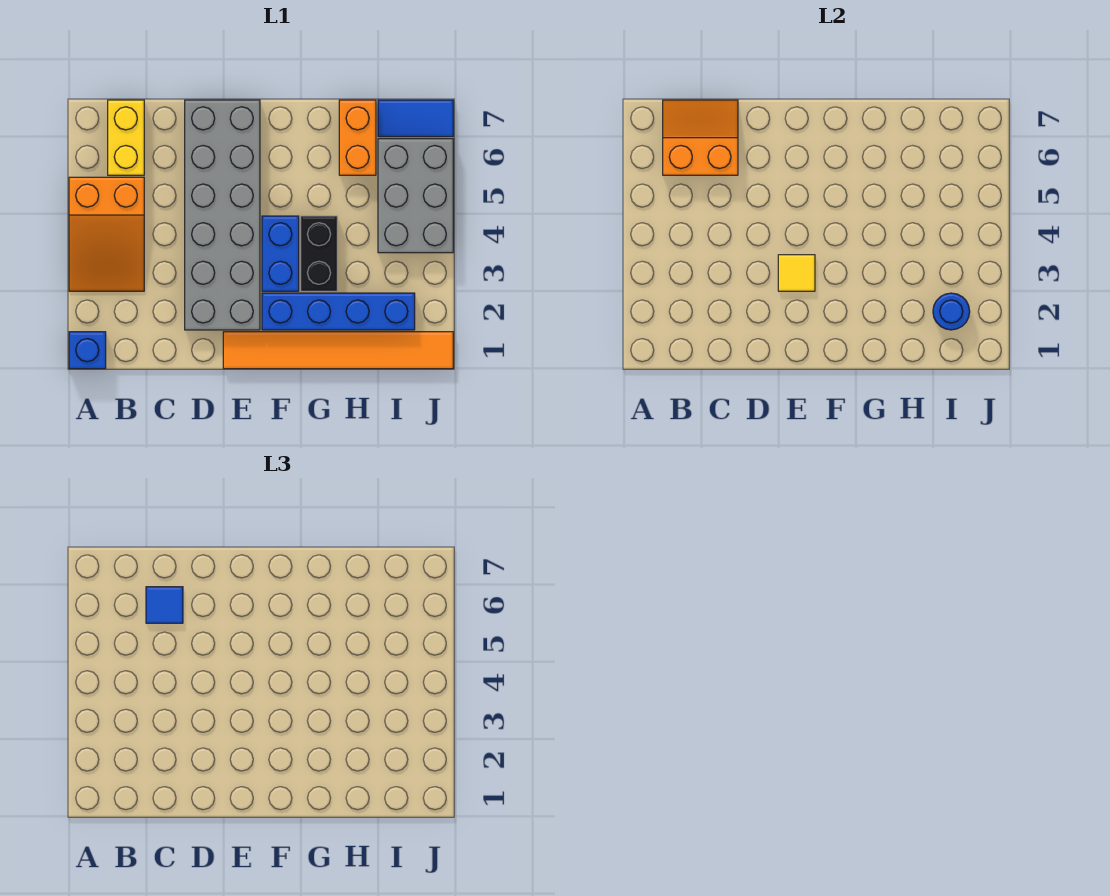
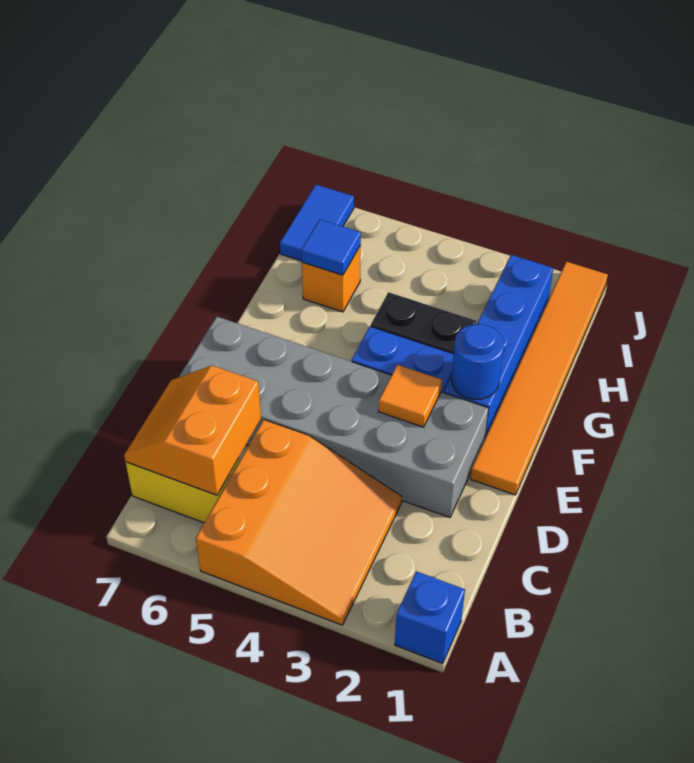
orange slope A3:B5 level 1 top 5 -> orange slope A3:C5 level 1 top 5
blue tile C6 level 3 -> blue tile H6 level 2
yellow tile E3 level 2 -> orange tile E3 level 2
orange brick H6:H7 level 1 -> orange brick H6 level 1
blue round brick I2 level 2 -> blue round brick F2 level 2
grey brick I4:J6 level 1 -> none

